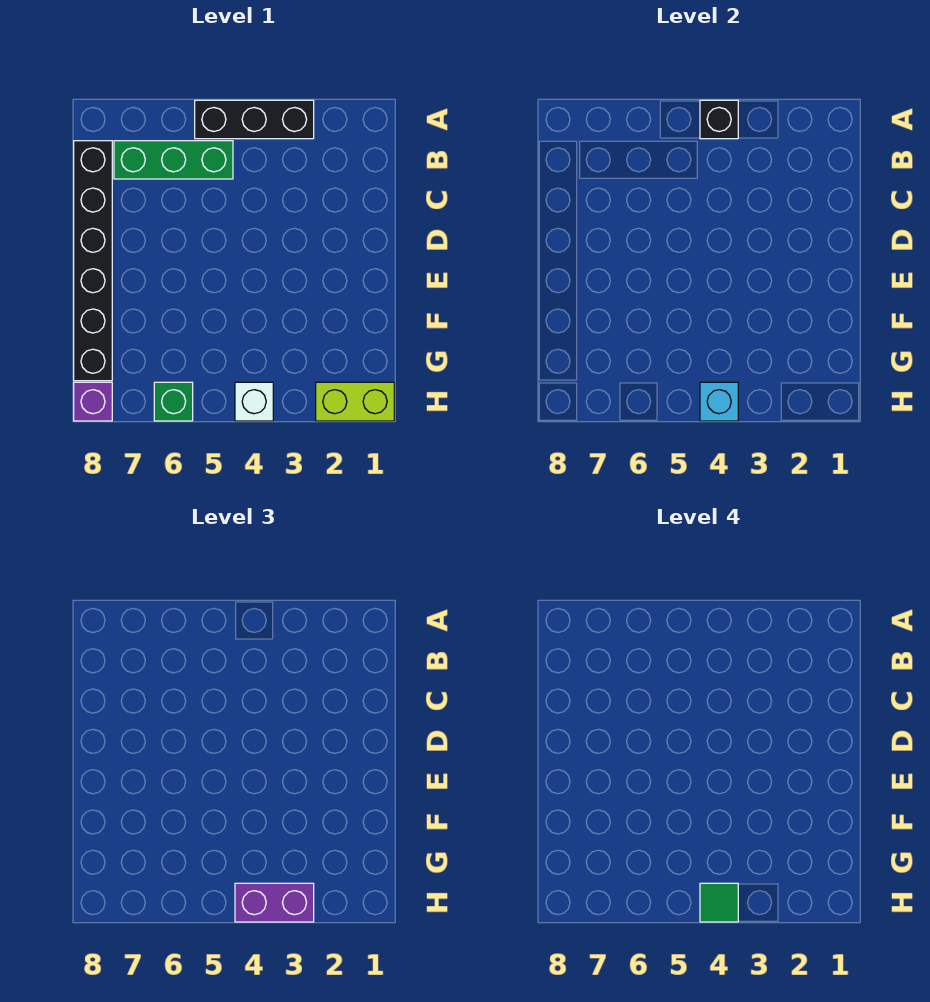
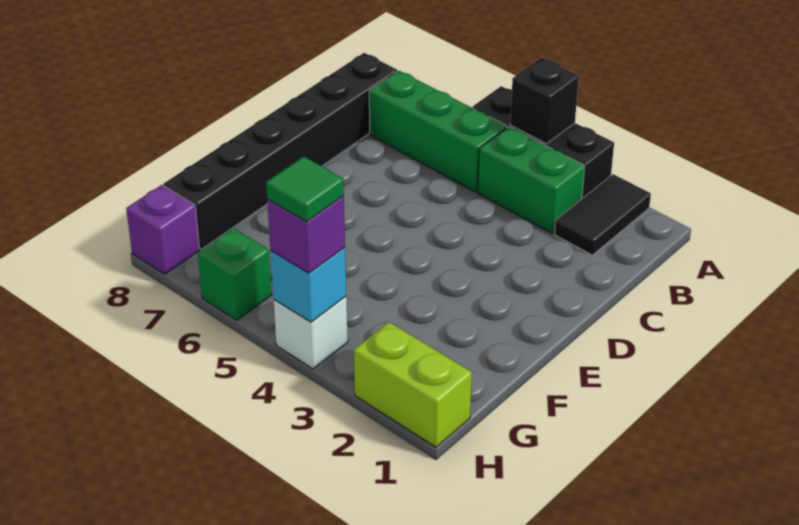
none -> black tile A2:B2 level 1
none -> green brick B3:B4 level 1
purple brick H3:H4 level 3 -> purple brick H4 level 3

